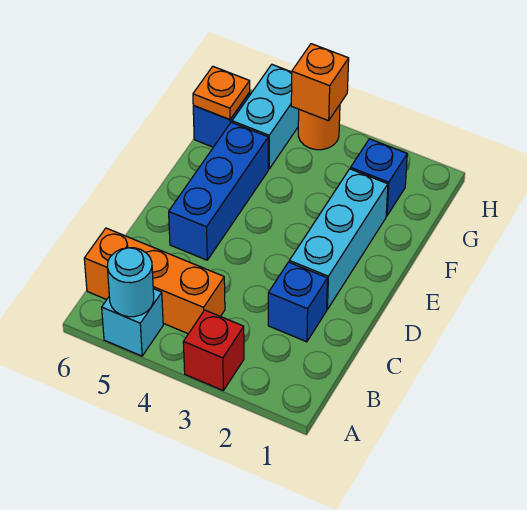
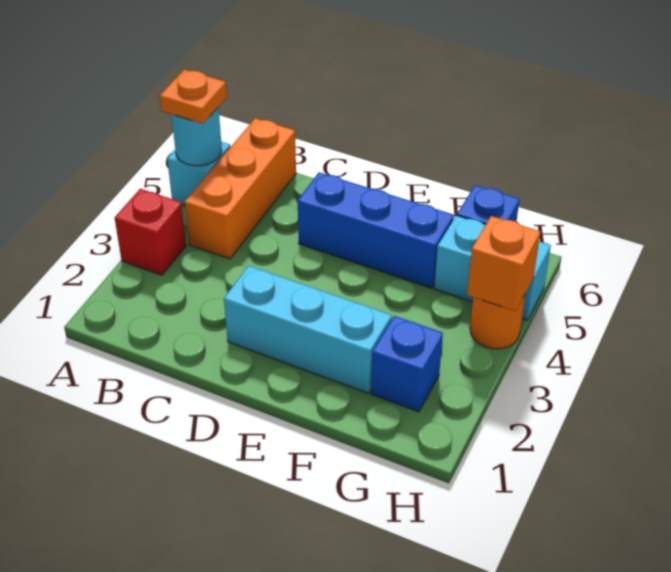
blue brick C2 level 1 -> none
orange plate G6 level 2 -> orange plate A5 level 3

